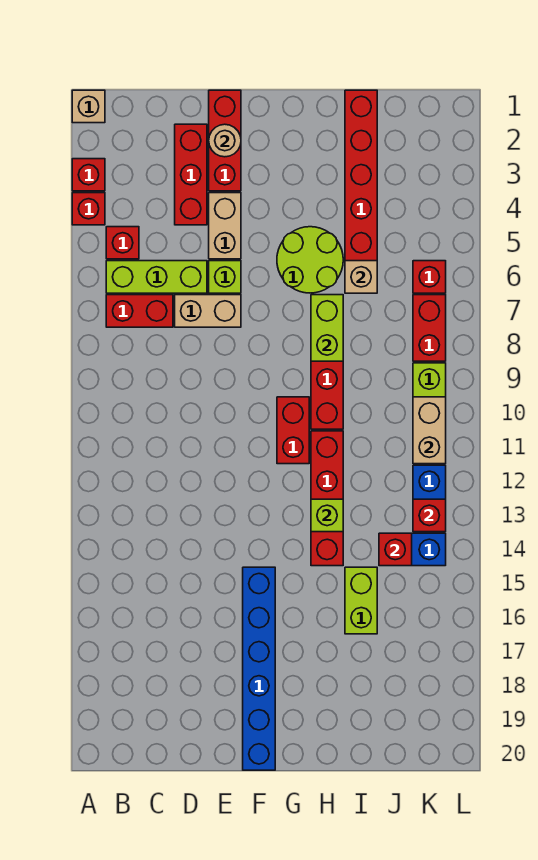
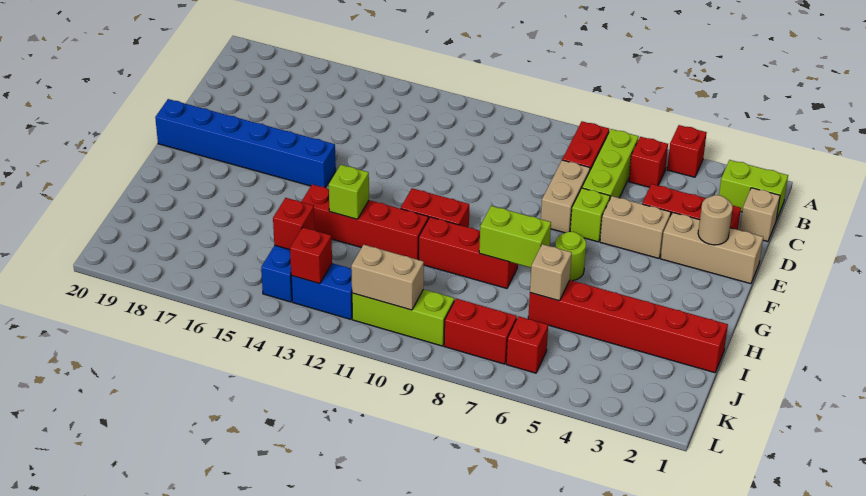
tan brick A1 level 1 -> tan brick C1 level 1
red brick A3 level 1 -> none
red brick E1:E3 level 1 -> tan brick E1:E3 level 1
lime round brick G5:H6 level 1 -> lime round brick G6 level 1
lime brick I15:I16 level 1 -> lime brick B1:B2 level 1

